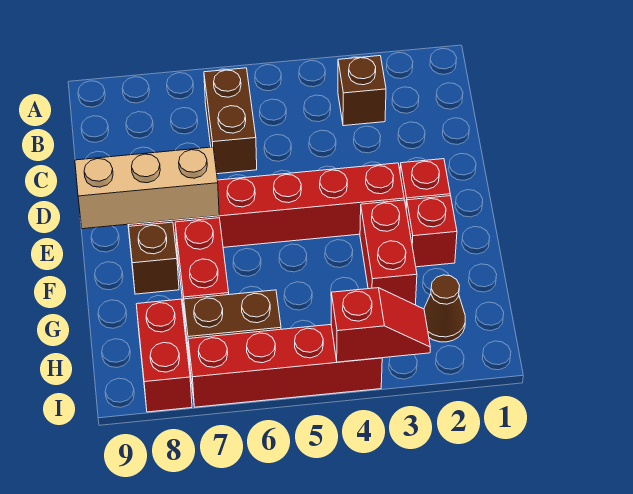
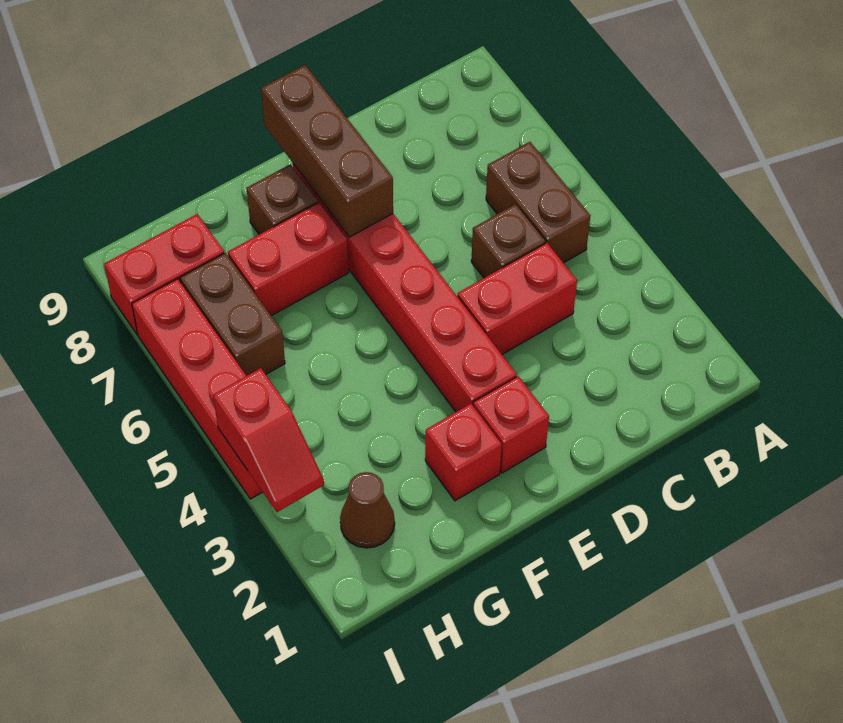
brown brick B3 level 1 -> brown brick C5 level 1
brown brick B6:C6 level 1 -> brown brick B5:B6 level 1
tan brick E7:E9 level 2 -> brown brick E7:E9 level 2
red brick F3:G3 level 1 -> red brick C4:D4 level 1

